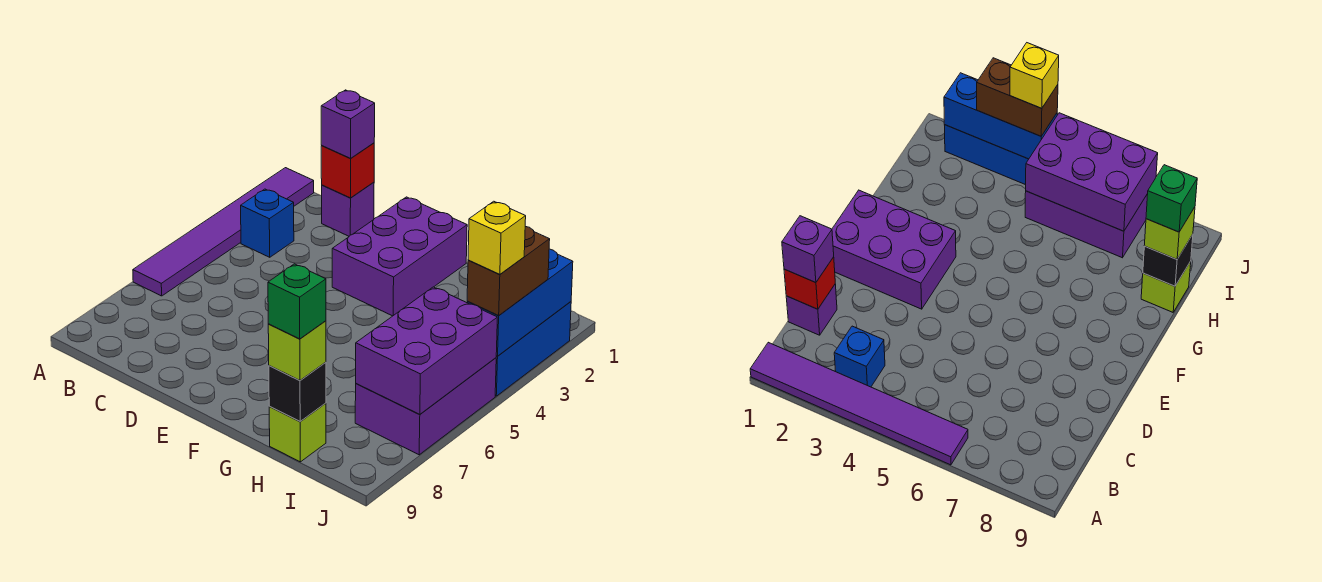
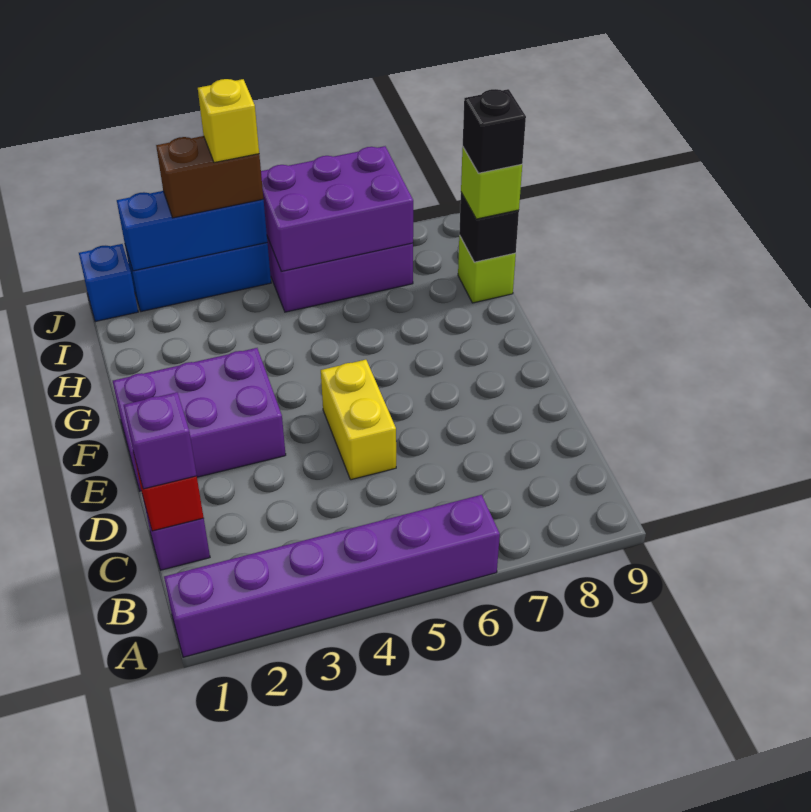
purple tile A1:A6 level 1 -> purple brick A1:A6 level 1
blue brick B3 level 1 -> blue brick J1 level 1
none -> yellow brick D5:E5 level 1
green brick H9 level 4 -> black brick H9 level 4

